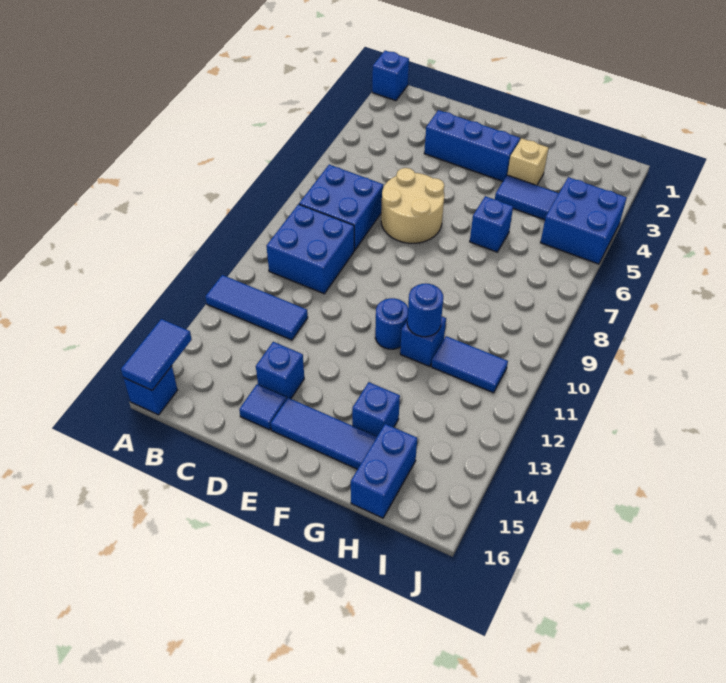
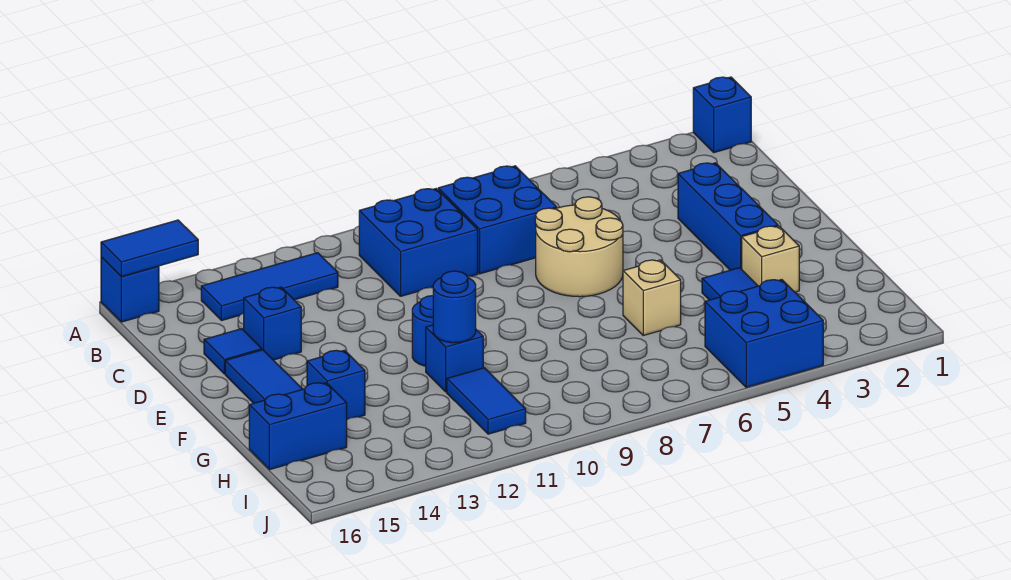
blue tile A12:C12 level 1 -> blue tile B12:B14 level 1
blue brick G6 level 1 -> tan brick G6 level 1

